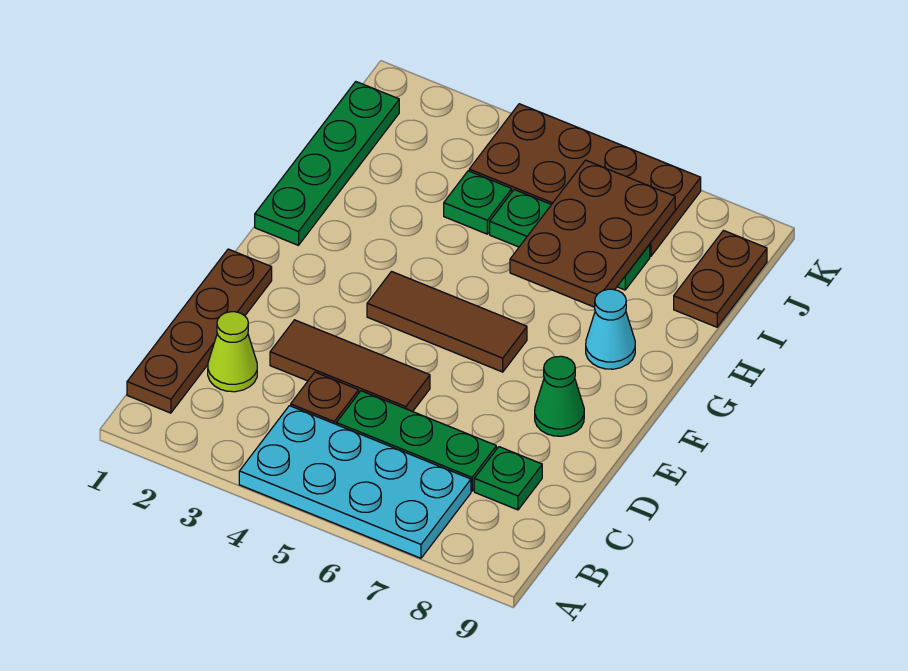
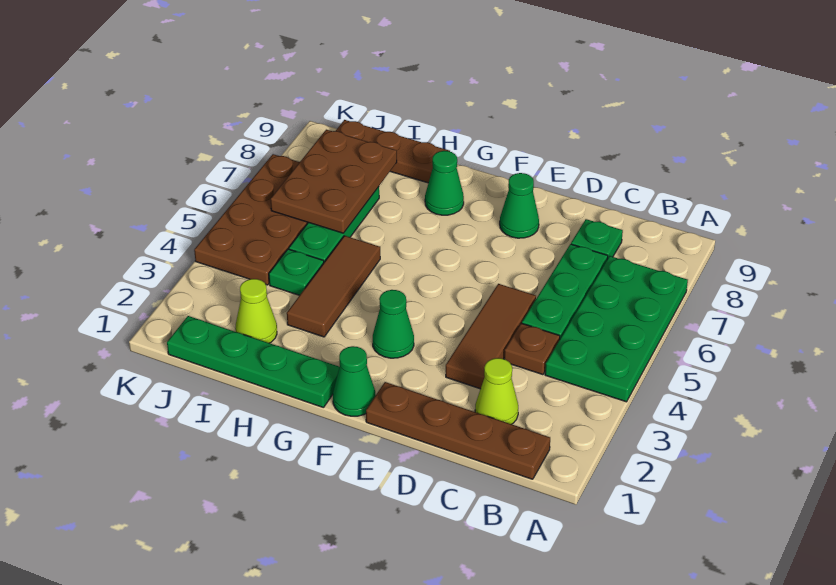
cyan plate A4:B7 level 1 -> green plate A4:B7 level 1
none -> green cone F1 level 1
none -> green cone F3 level 1
brown tile F4:F6 level 1 -> brown tile H3:H5 level 1
cyan cone G8 level 1 -> green cone G8 level 1
brown plate H6:J7 level 2 -> brown plate I6:J8 level 2
none -> lime cone I2 level 1
brown plate I9:J9 level 1 -> brown plate H9:J9 level 1

